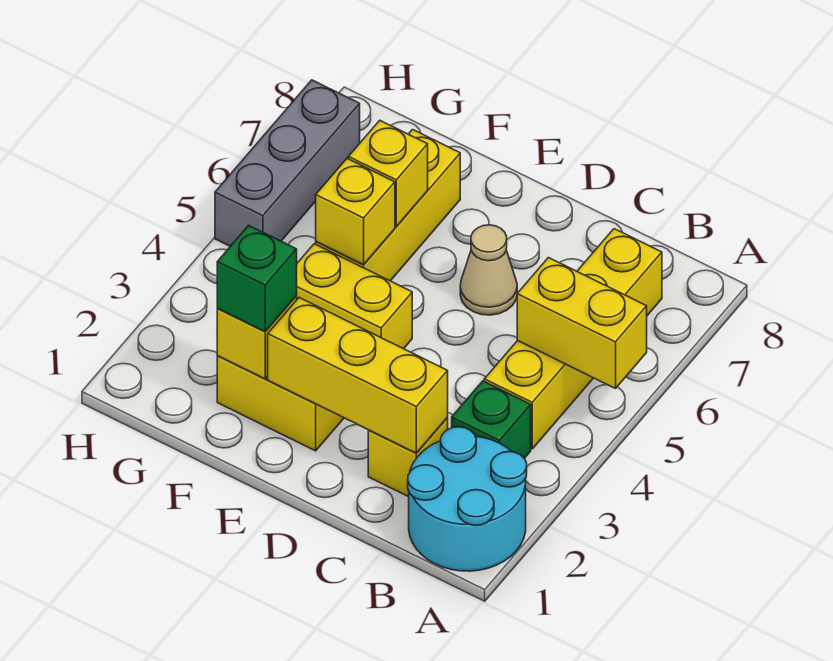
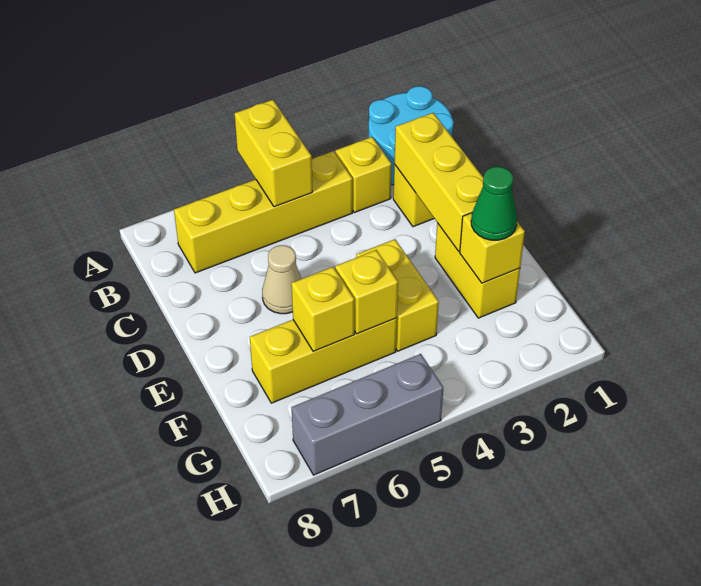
green brick B3 level 1 -> yellow brick B3 level 1
green brick F2 level 3 -> green cone F2 level 3

